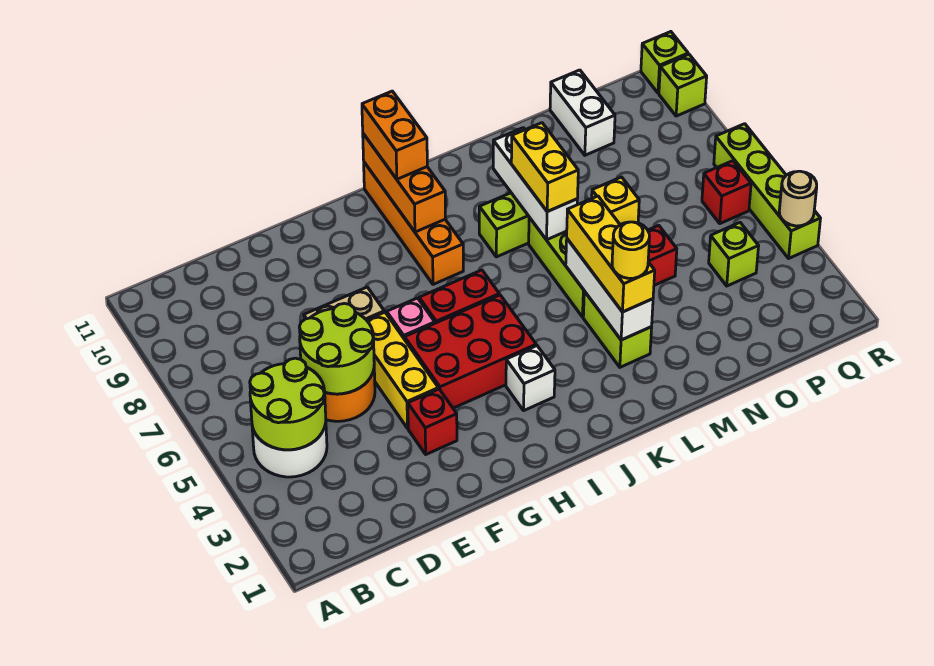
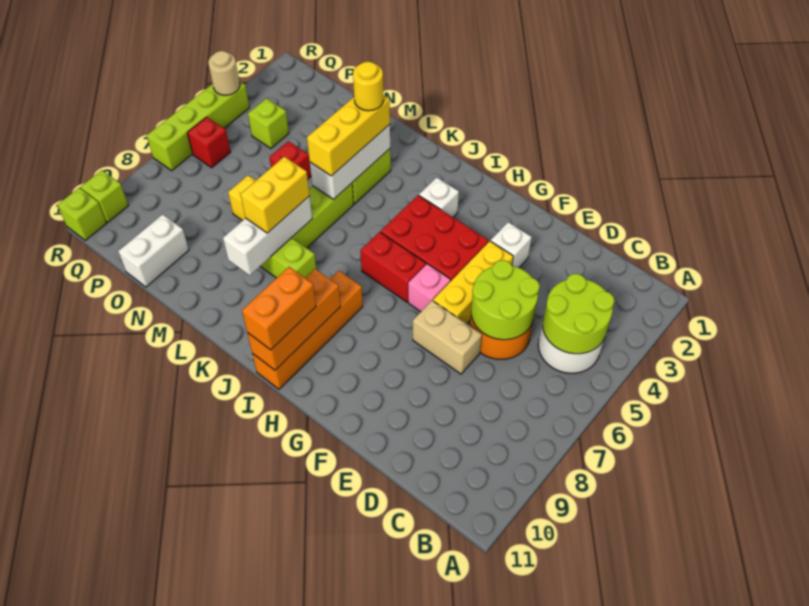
red brick F3 level 1 -> white brick F3 level 1

